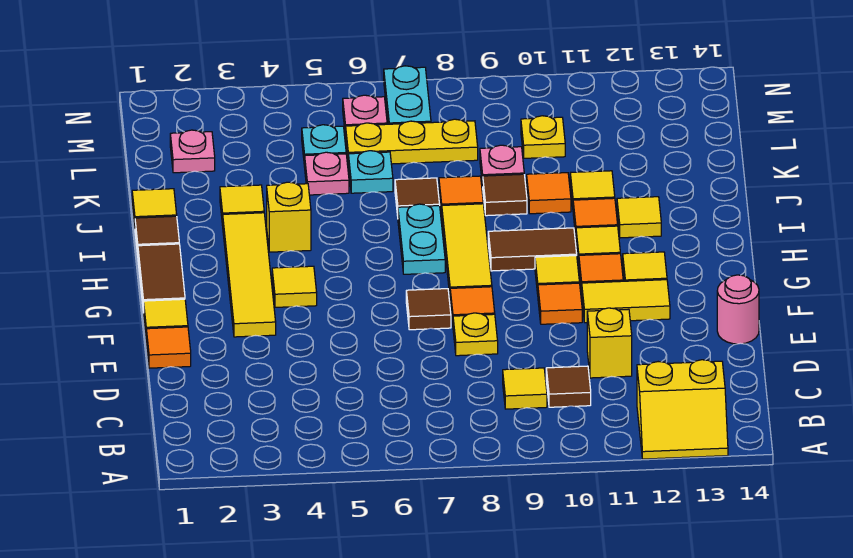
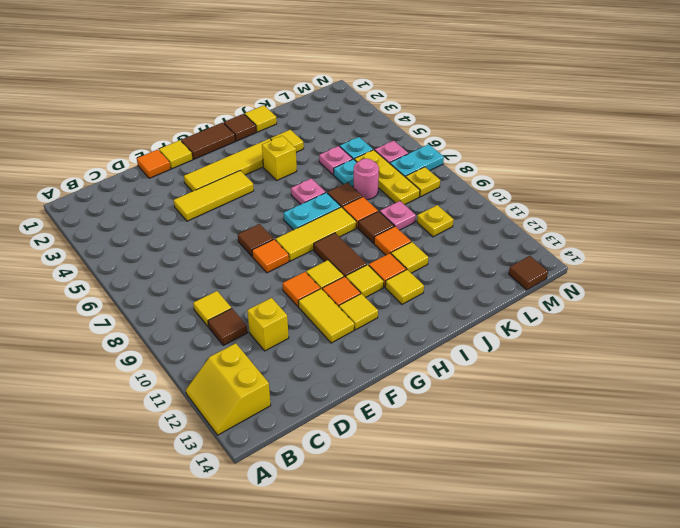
yellow plate E8 level 1 -> yellow plate M8 level 1
pink round brick E14 level 1 -> pink round brick K7 level 1
yellow tile G4 level 1 -> yellow tile E4:G4 level 1
pink plate L2 level 1 -> pink plate I6 level 1
none -> brown tile M14 level 1

